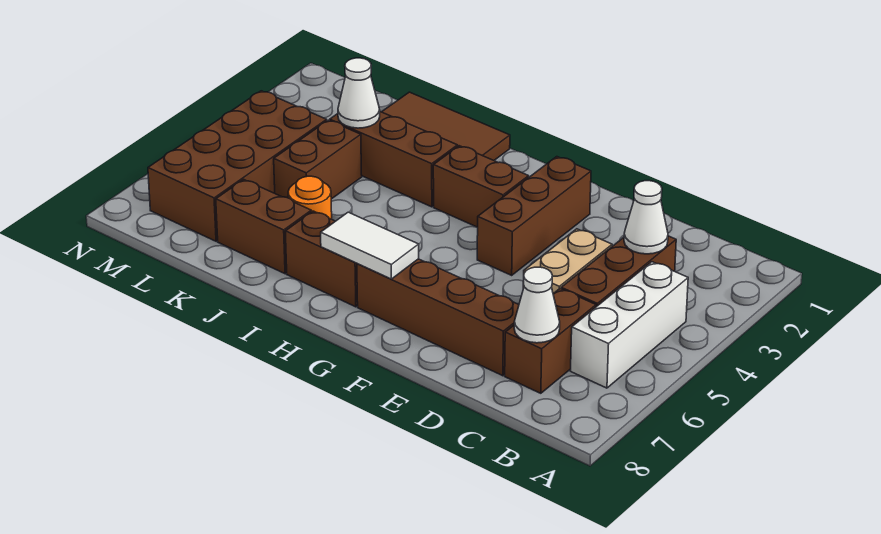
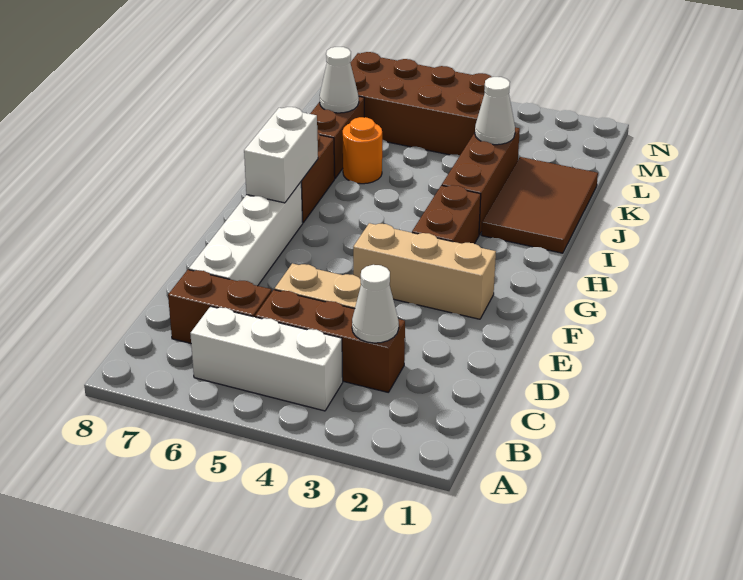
white cone C7 level 2 -> white cone K7 level 2
brown brick D7:G7 level 1 -> white brick D7:G7 level 1
brown brick F2:F4 level 1 -> tan brick F2:F4 level 1
white tile G7:H7 level 2 -> white brick G7:H7 level 2
brown brick K4:K5 level 1 -> none

